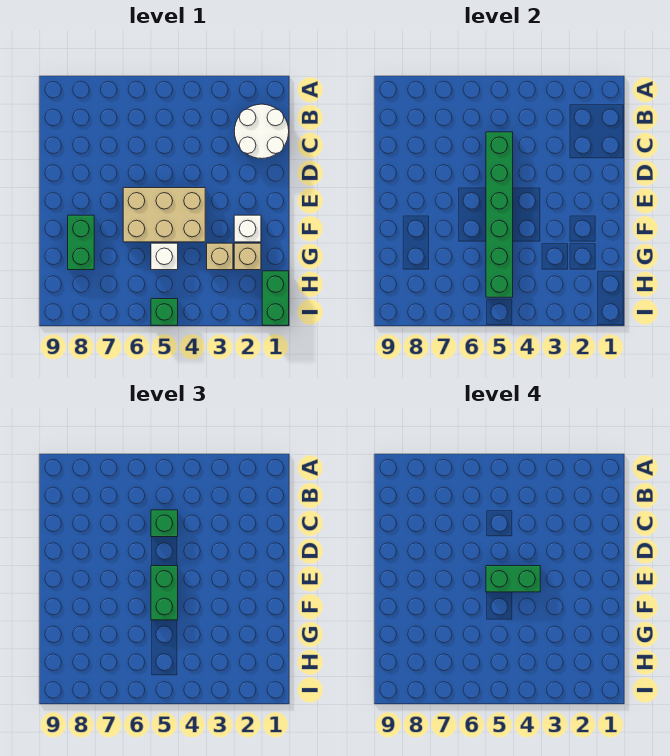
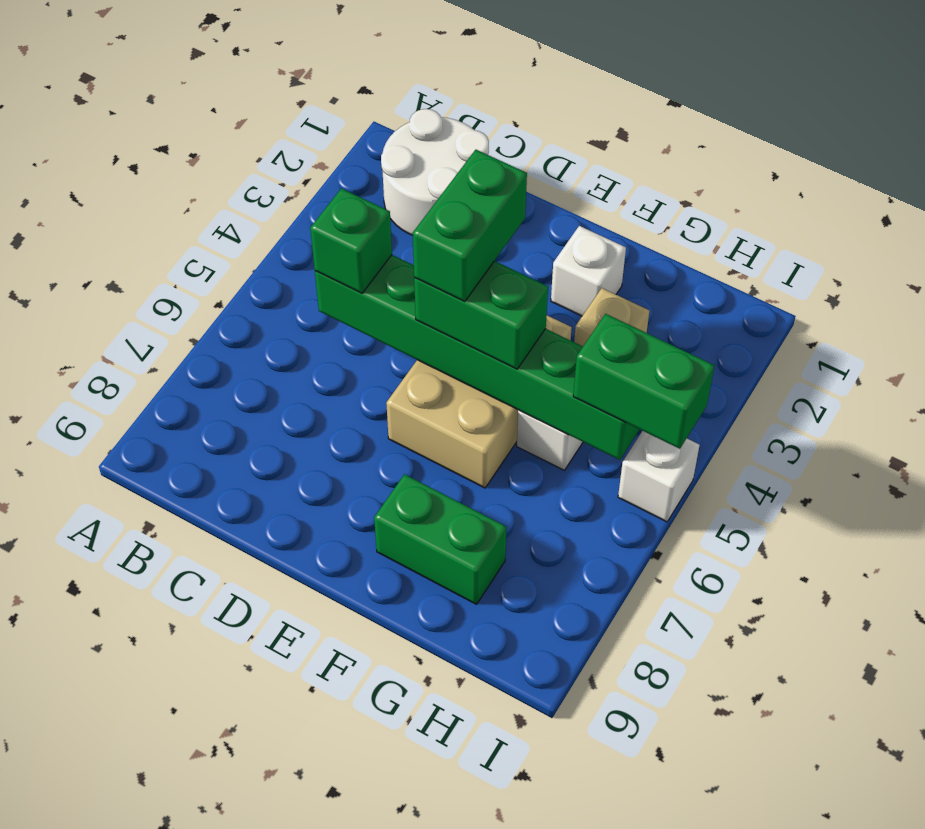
tan brick G2 level 1 -> none
green brick H1:I1 level 1 -> green brick H5:I5 level 3
green brick I5 level 1 -> white brick I5 level 1

